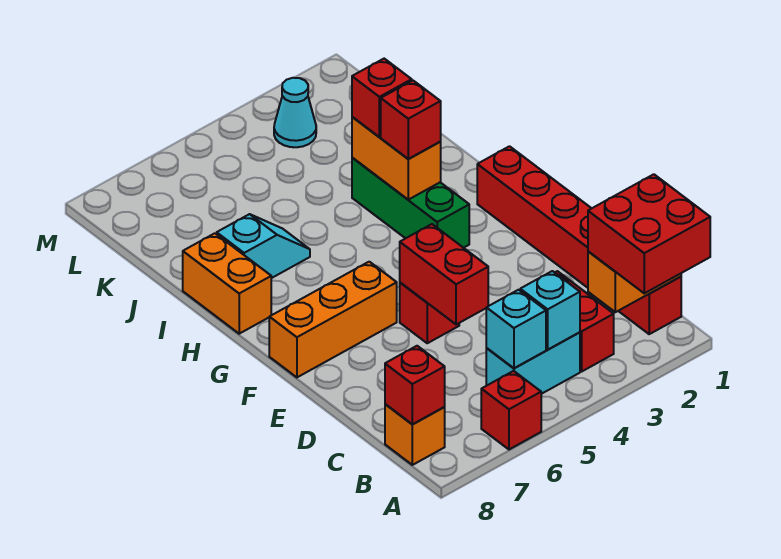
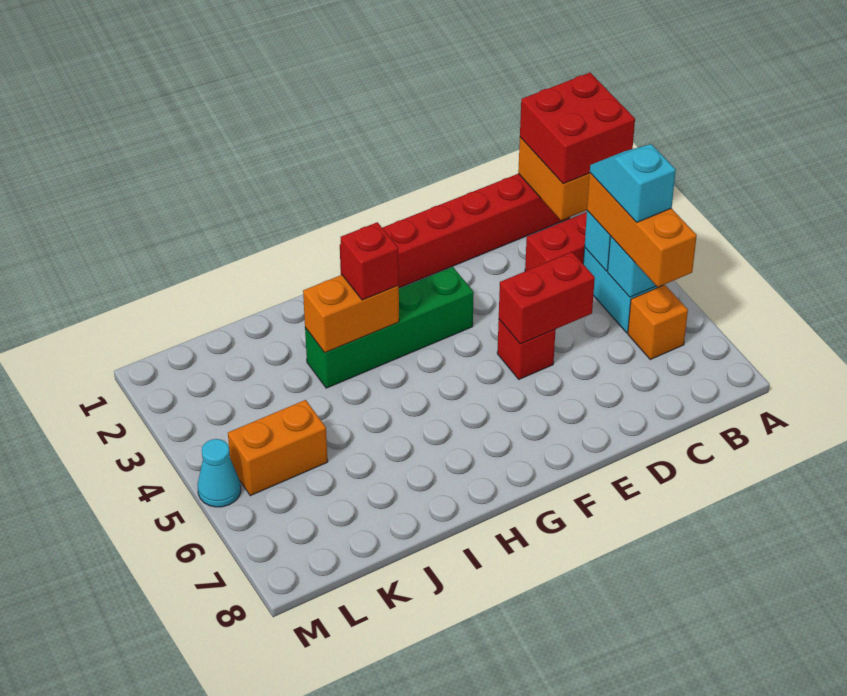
red brick A6 level 1 -> none
orange brick B8 level 1 -> orange brick B6 level 1
red brick B8 level 2 -> none
orange brick F6:F8 level 1 -> orange brick B4:B6 level 3
green brick G3:I3 level 1 -> green brick F3:I3 level 1
orange brick H8:I8 level 1 -> orange brick K5:L5 level 1
red brick I3 level 3 -> none
cyan slope I6:I7 level 1 top 7 -> cyan slope B4:B5 level 4 top 5
cyan cone L3 level 1 -> cyan cone M5 level 1

